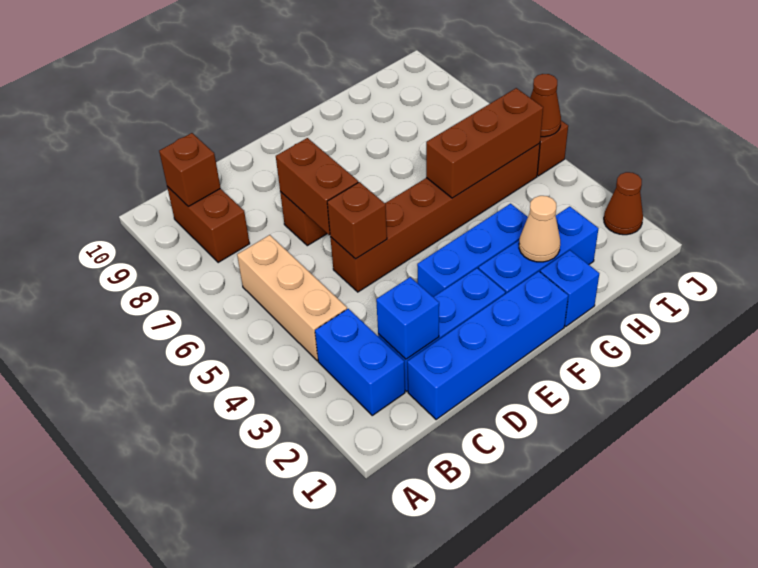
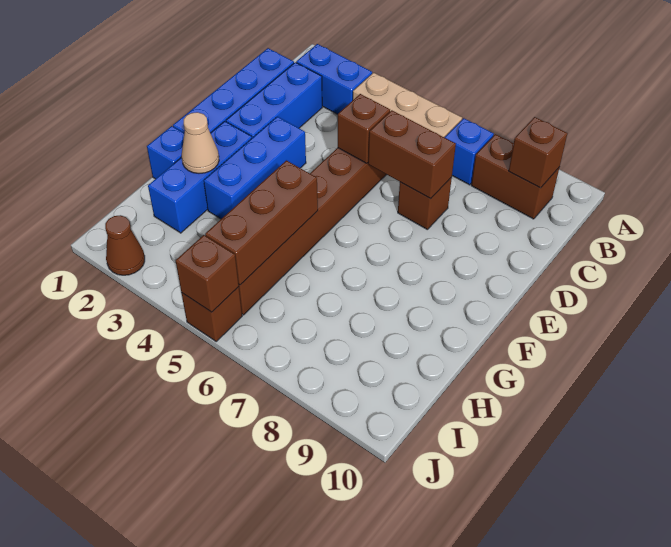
blue brick C2 level 2 -> blue brick B7 level 1
brown cone J5 level 2 -> brown brick J5 level 2

